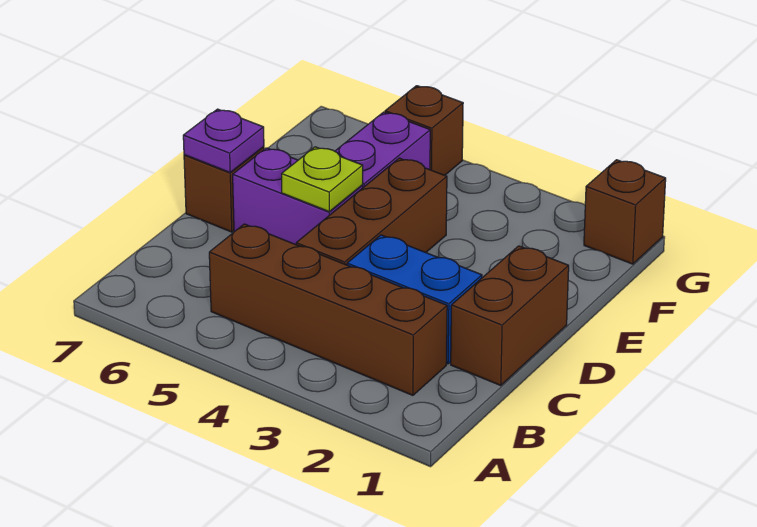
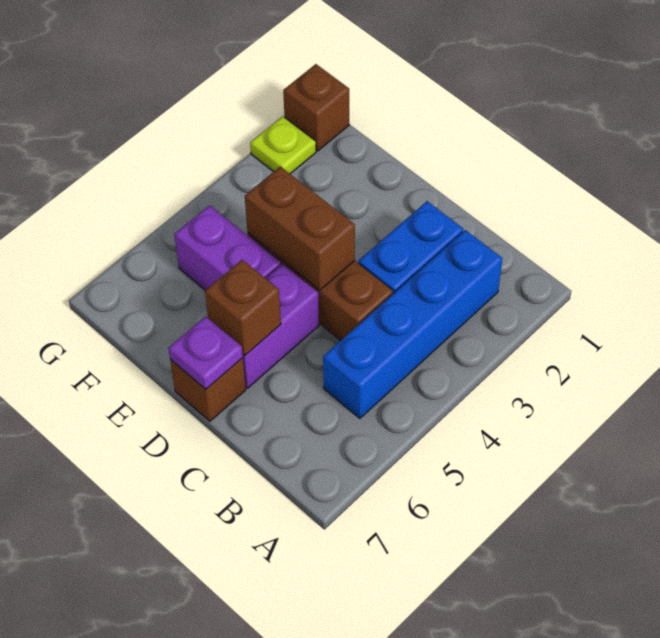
brown brick B2:B5 level 1 -> blue brick B2:B5 level 1
brown brick C1:D1 level 1 -> brown brick D4:E4 level 2
lime plate D5 level 2 -> lime plate G2 level 1
brown brick G5 level 1 -> brown brick D6 level 2

